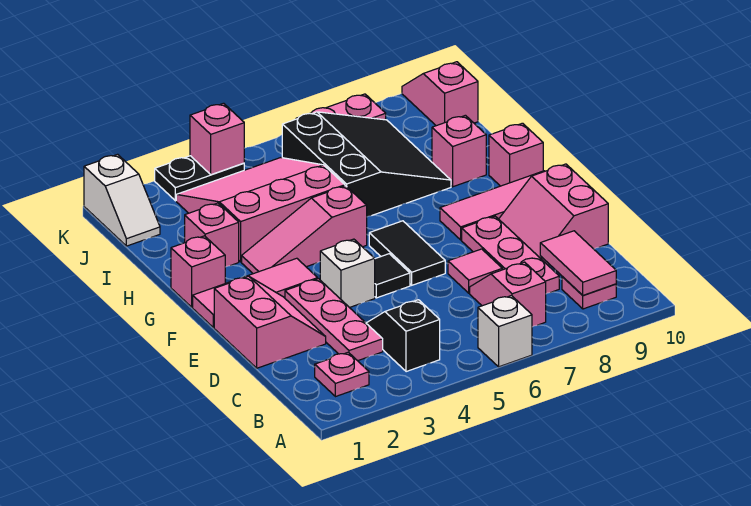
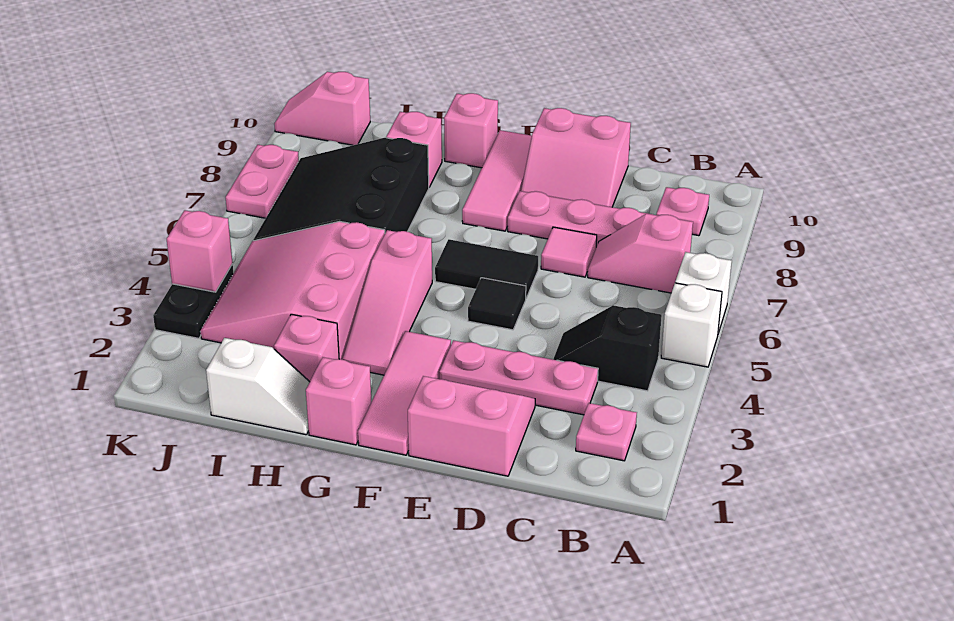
pink tile B9:C9 level 2 -> none
white brick E4 level 1 -> white brick A5 level 1
black slope H6:J8 level 1 top 6 -> black slope H6:J8 level 1 top H
white slope J1:K1 level 1 top K -> white slope H1:I1 level 1 top I

